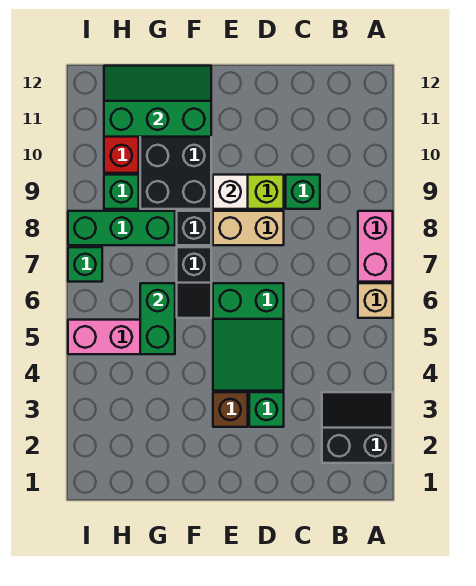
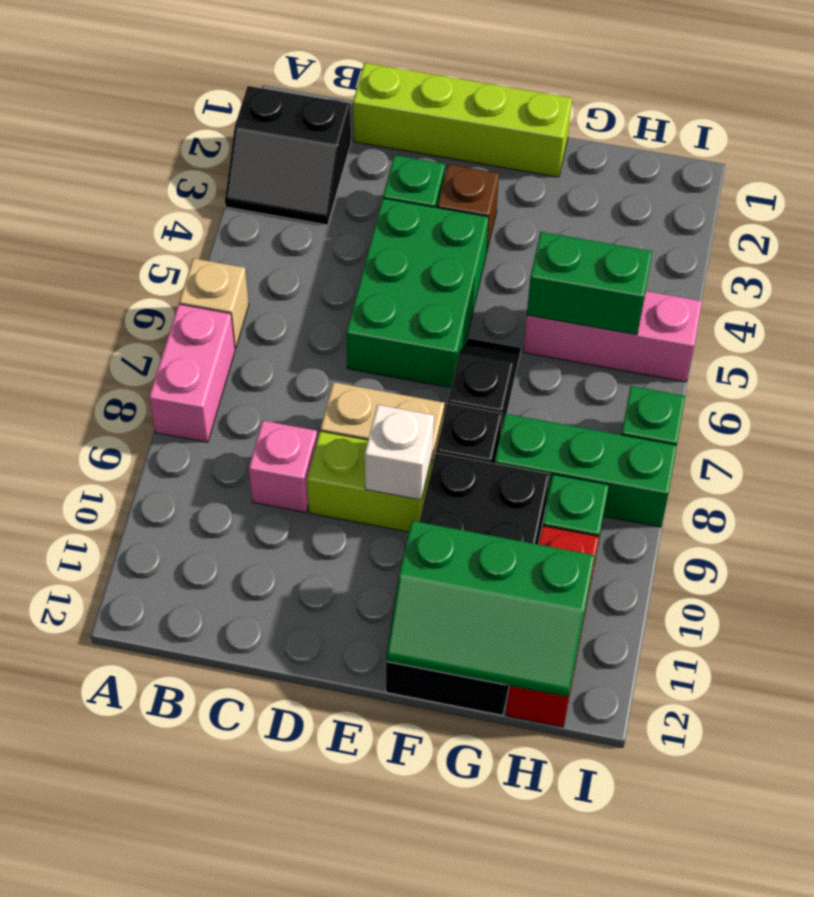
none -> lime brick C1:F1 level 1
green brick C9 level 1 -> pink brick C9 level 1
green slope D4:E6 level 1 top 6 -> green brick D4:E6 level 1
green brick G5:G6 level 2 -> green brick G5:H5 level 2

